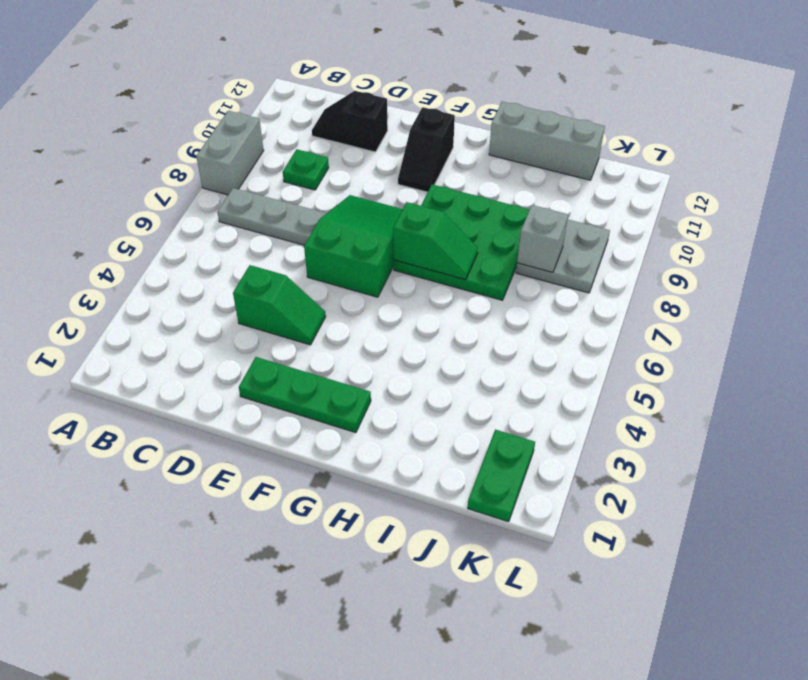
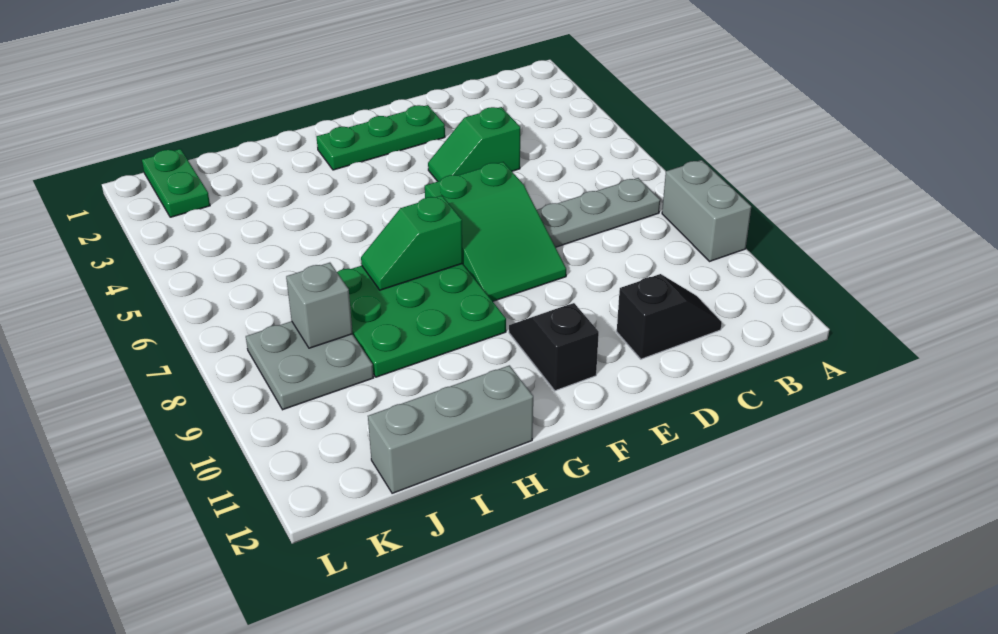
green plate C9 level 1 -> none

